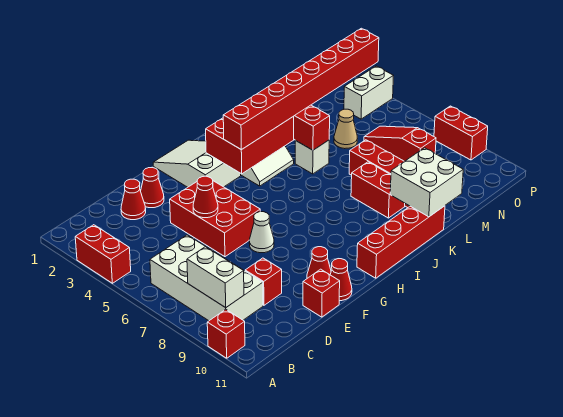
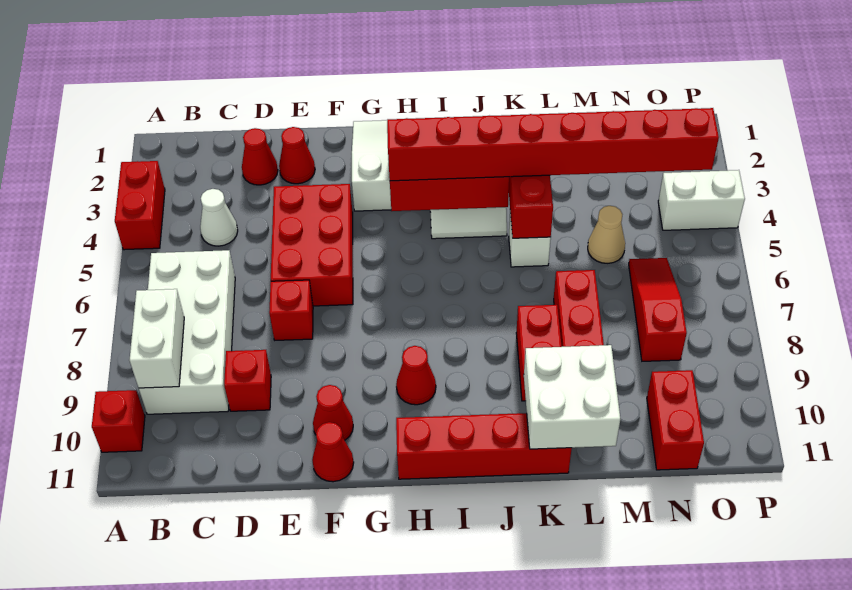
red cone E5 level 2 -> red cone H9 level 1
red brick E11 level 1 -> red brick E7 level 1
white cone F7 level 1 -> white cone C4 level 1
red brick P8:P9 level 1 -> red brick N10:N11 level 1

